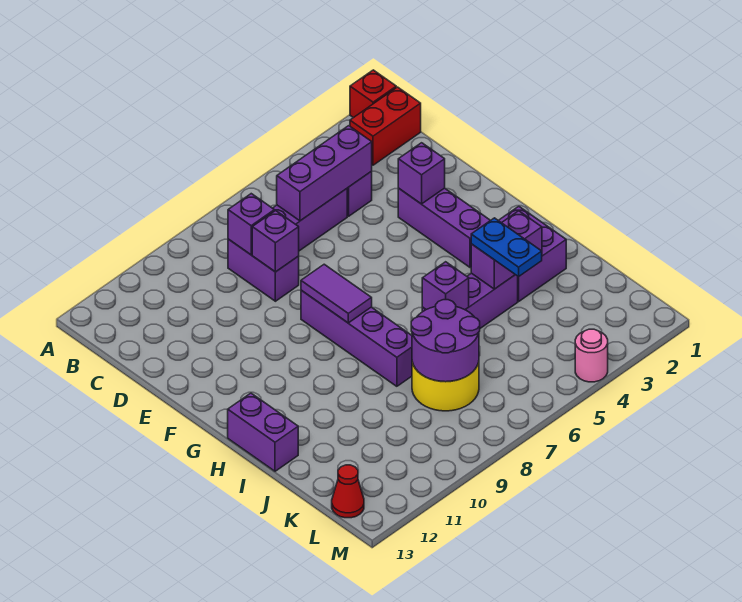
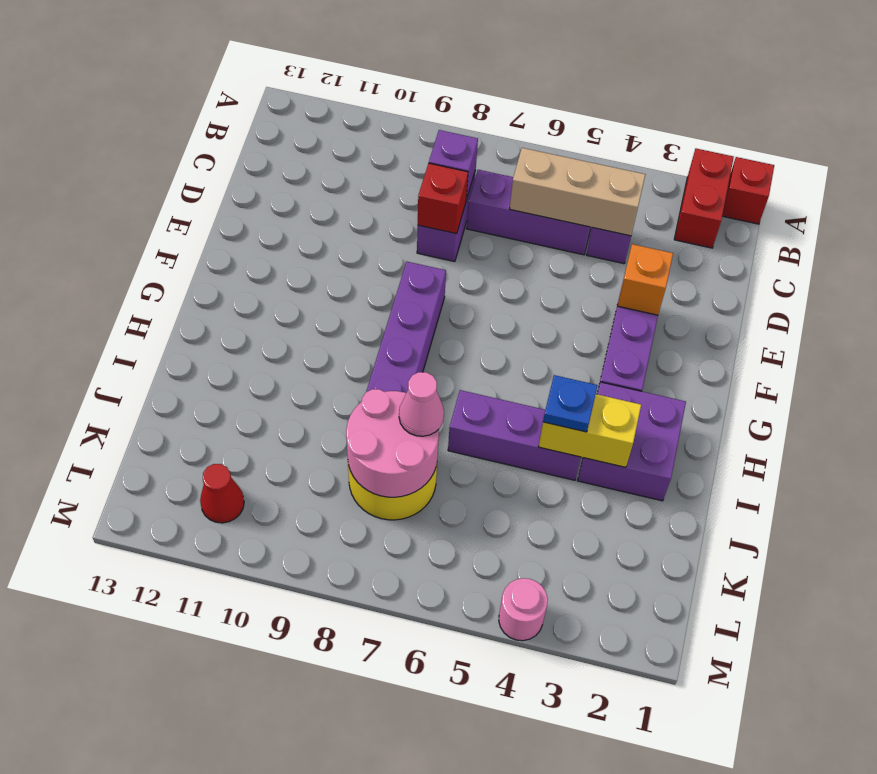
red brick B1:B2 level 1 -> red brick A2:B2 level 1
purple brick C4:C6 level 2 -> tan brick C4:C6 level 2
purple brick D8 level 2 -> red brick D8 level 2
purple brick E3 level 2 -> orange brick E3 level 2
purple tile F8:G8 level 2 -> none
purple brick H13:I13 level 1 -> none
purple brick I3:I4 level 2 -> yellow brick I3:I4 level 2
blue plate I4:J4 level 3 -> blue plate I4 level 3
purple brick I6 level 2 -> none
purple round brick J7:K8 level 2 -> pink round brick J7:K8 level 2
none -> pink cone J7 level 3
red cone L13 level 1 -> red cone L11 level 1

